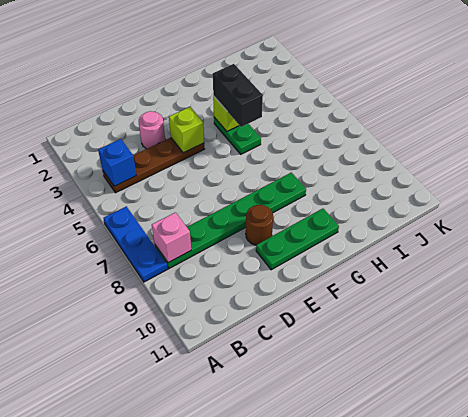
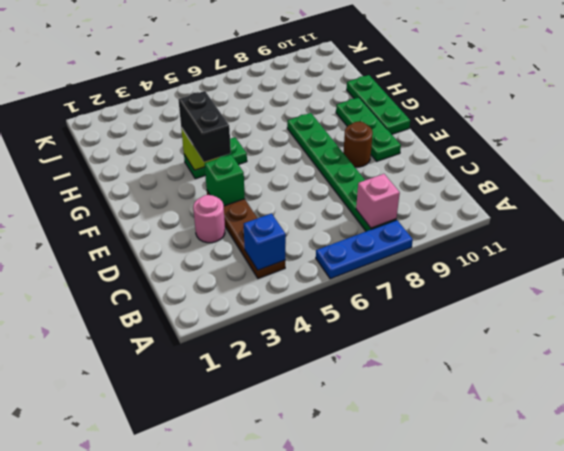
lime brick E4 level 2 -> green brick E4 level 2
none -> green plate F11:H11 level 1
black brick G4:G5 level 3 -> black brick F4:G4 level 3

